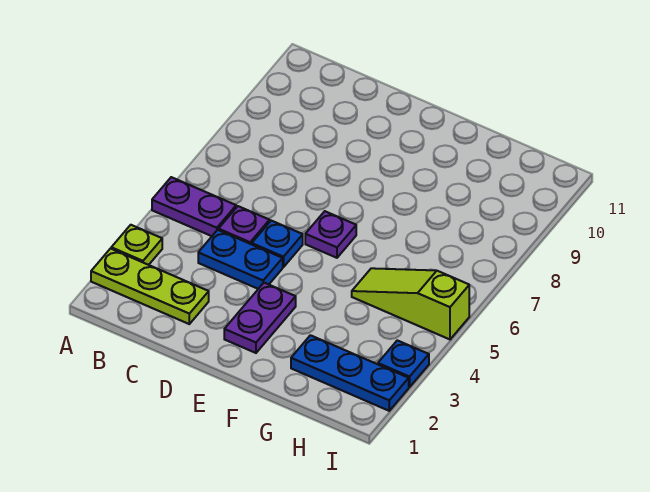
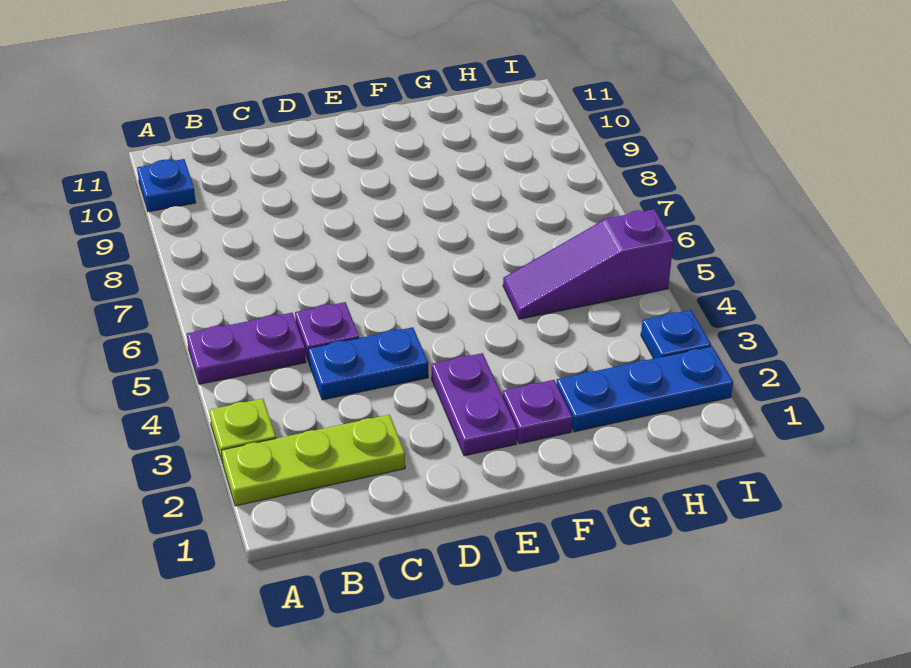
blue plate D5 level 1 -> blue plate A10 level 1
purple plate E6 level 1 -> purple plate F2 level 1
lime slope G5:I5 level 1 top I -> purple slope G5:I5 level 1 top I

